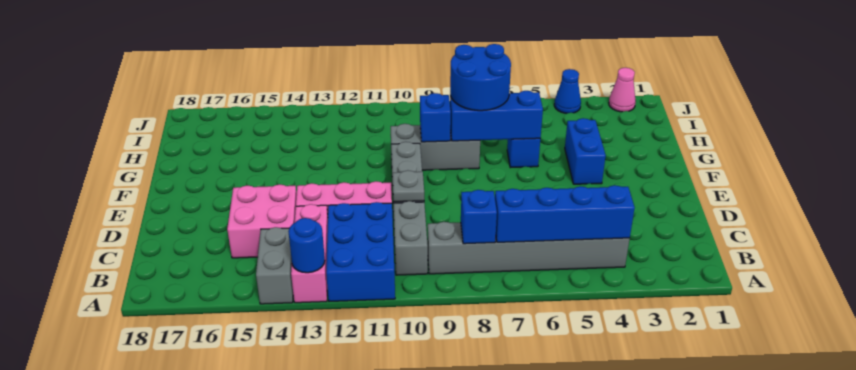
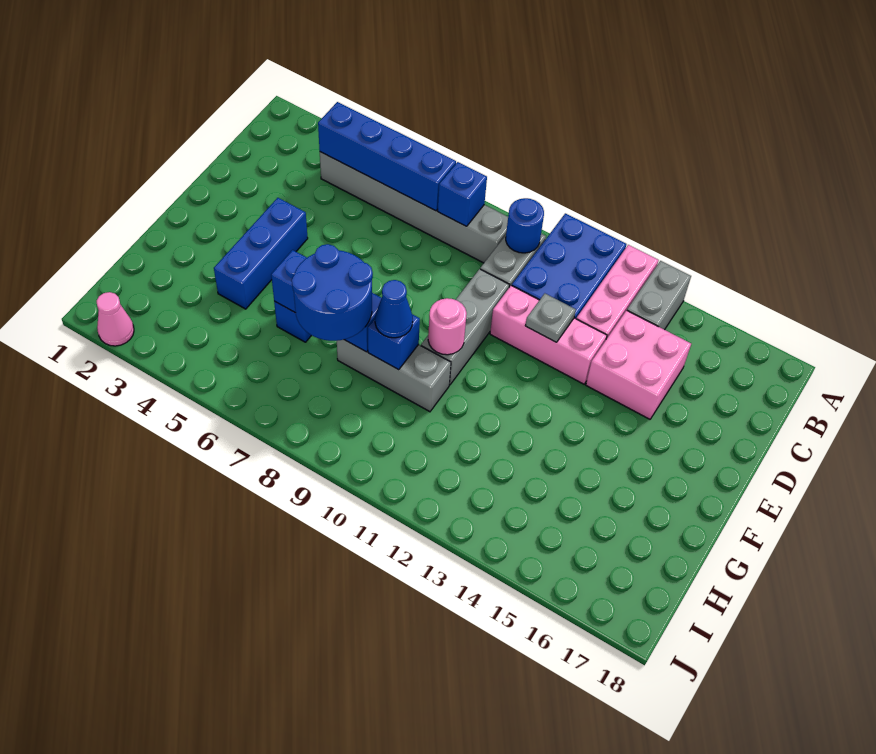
blue round brick A13 level 2 -> blue round brick B10 level 2
grey plate D10 level 2 -> grey plate D12 level 2
blue brick F4:G4 level 1 -> blue brick E4:G4 level 1
none -> pink round brick F10 level 2
blue cone J4 level 1 -> blue cone G9 level 3

